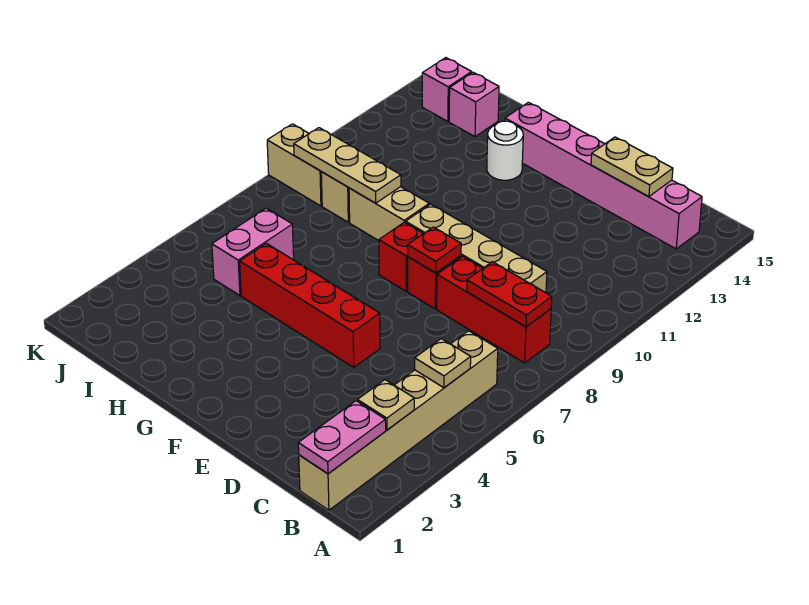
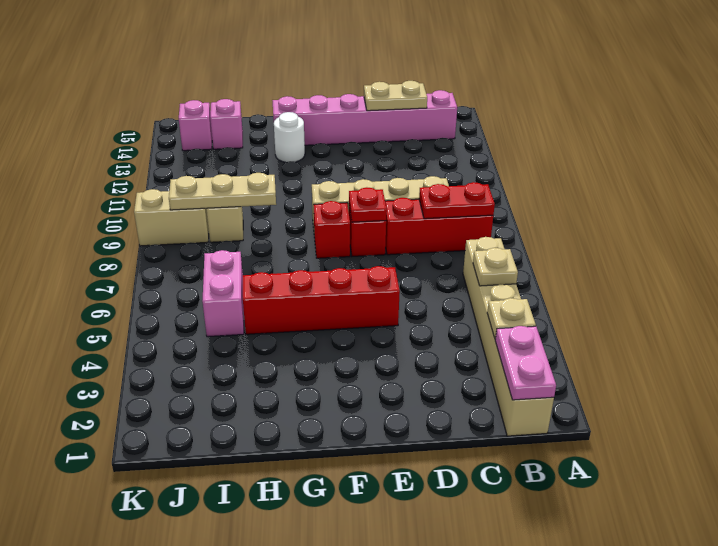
tan brick G9:H9 level 1 -> none

